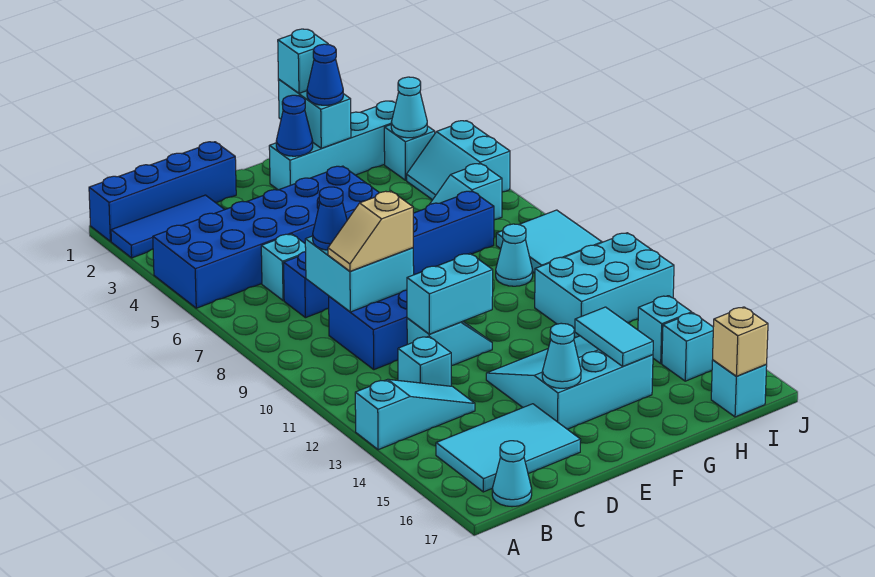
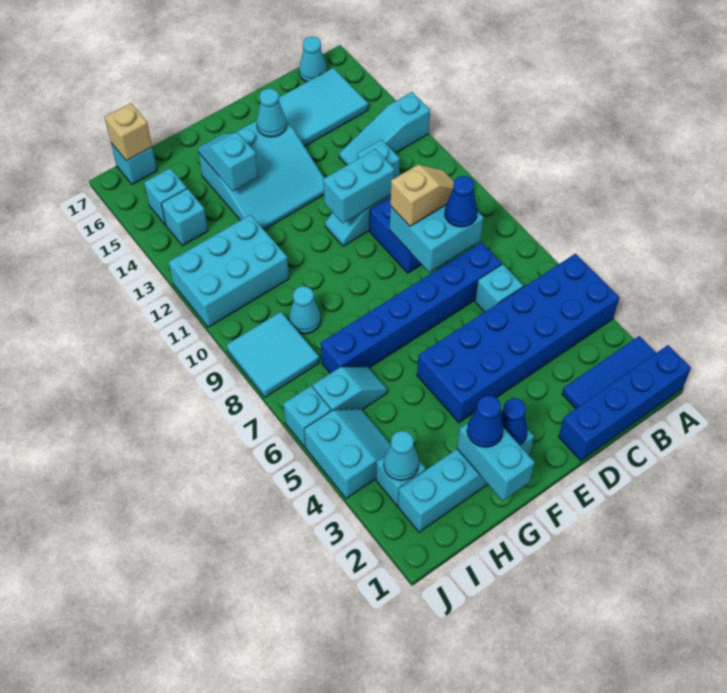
cyan brick G1 level 3 -> cyan brick J6 level 1
cyan tile G14:G15 level 2 -> cyan slope G14:G15 level 2 top 14

